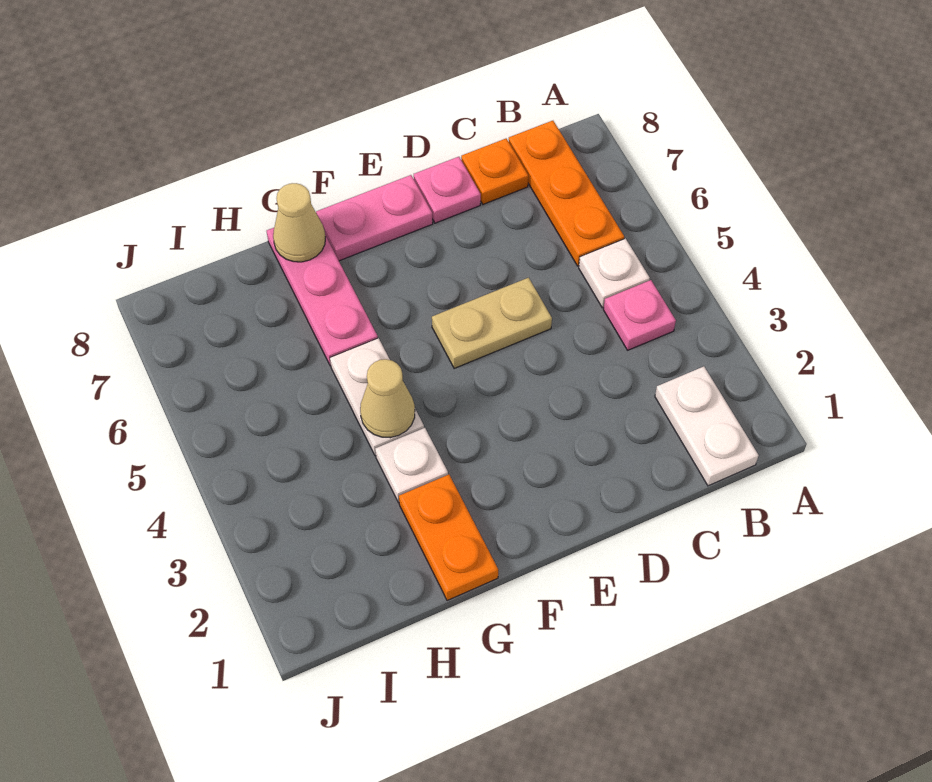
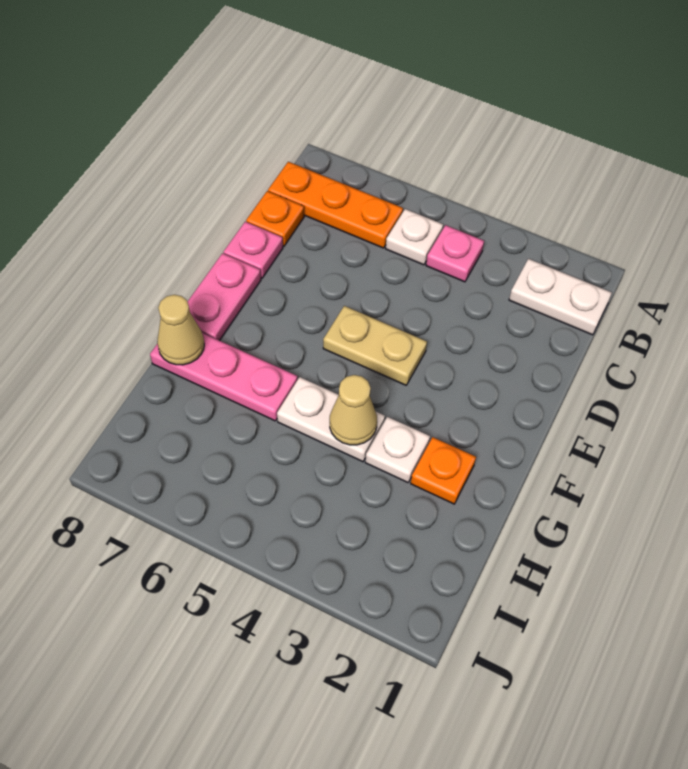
tan plate D5:E5 level 1 -> tan plate E4:E5 level 1
orange plate G1:G2 level 1 -> orange plate G2 level 1

